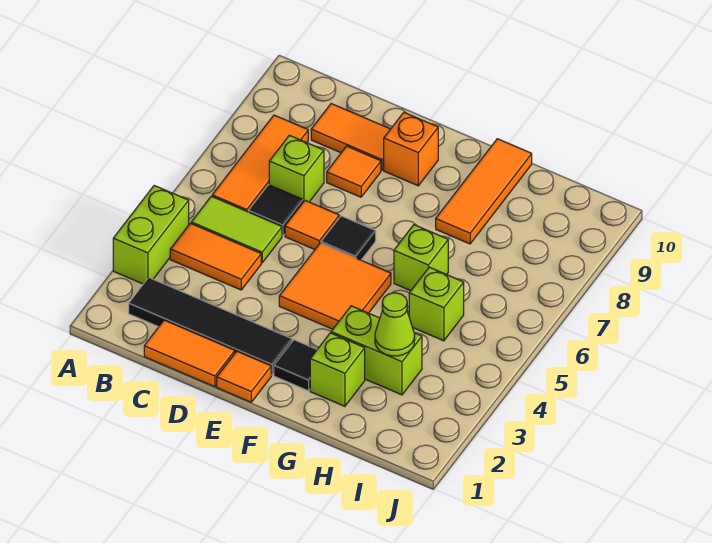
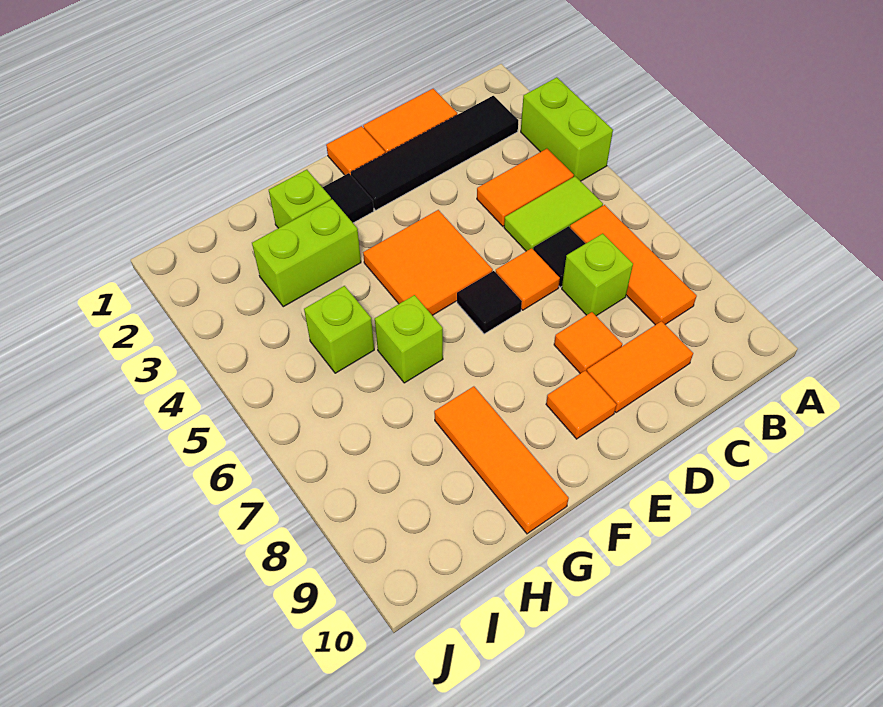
orange brick E9 level 1 -> orange tile E9 level 1
lime cone H3 level 2 -> none

